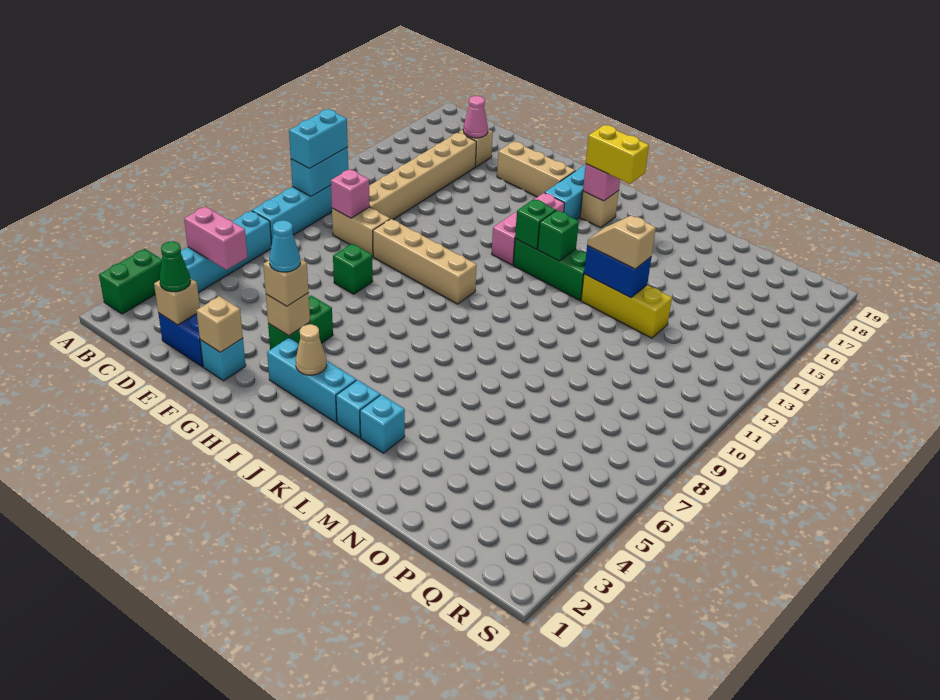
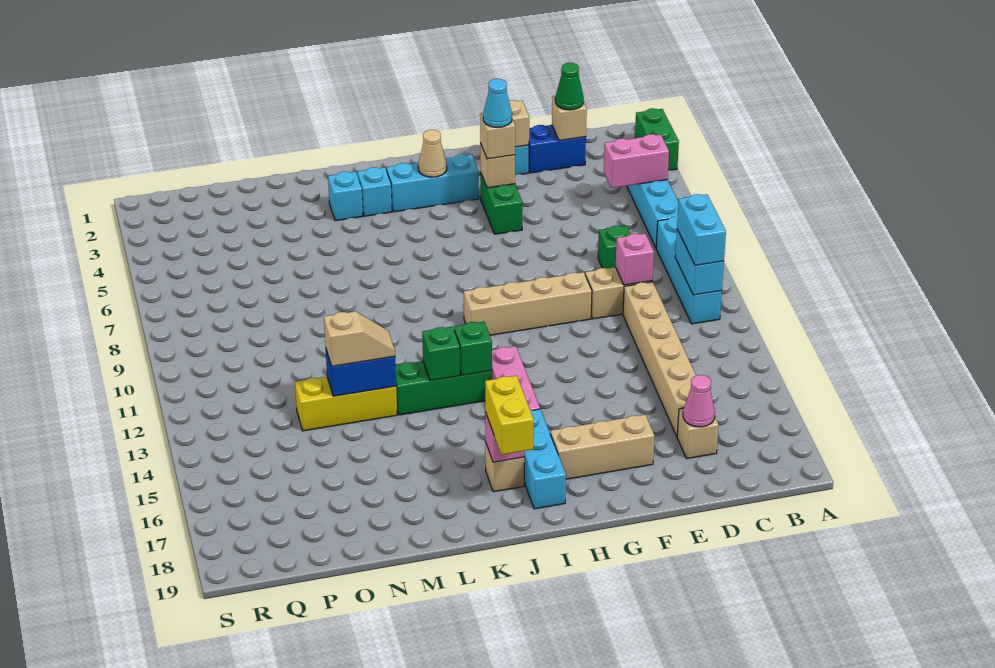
green brick F8 level 1 -> green brick D8 level 1
yellow brick J17:K17 level 3 -> yellow brick J17:J18 level 3

